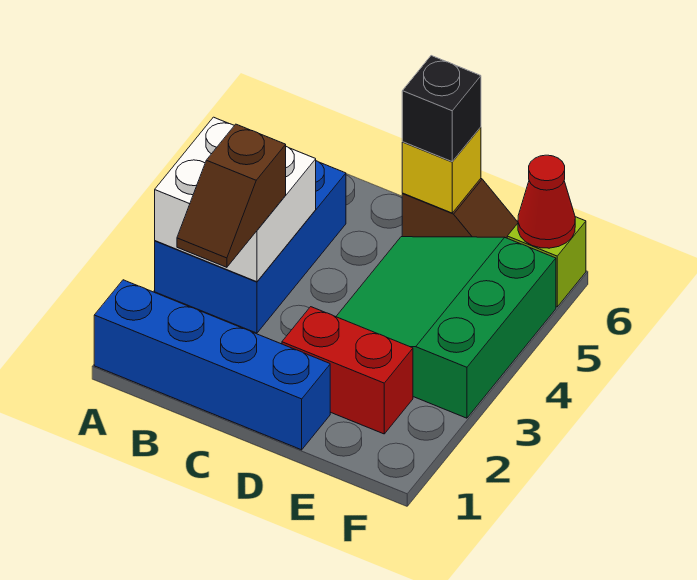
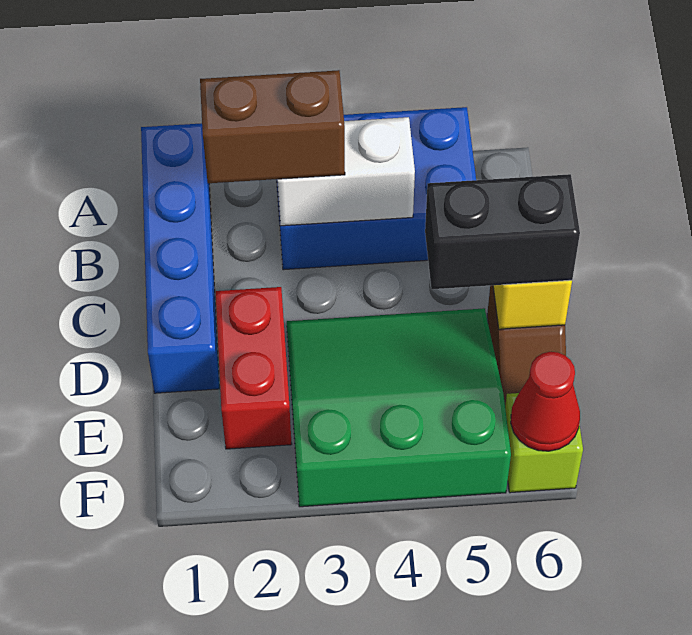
white brick A3:B4 level 2 -> white brick B3:B4 level 2
brown slope B2:B3 level 3 top 3 -> brown brick B2:B3 level 3
black brick D6 level 3 -> black brick D5:D6 level 3

